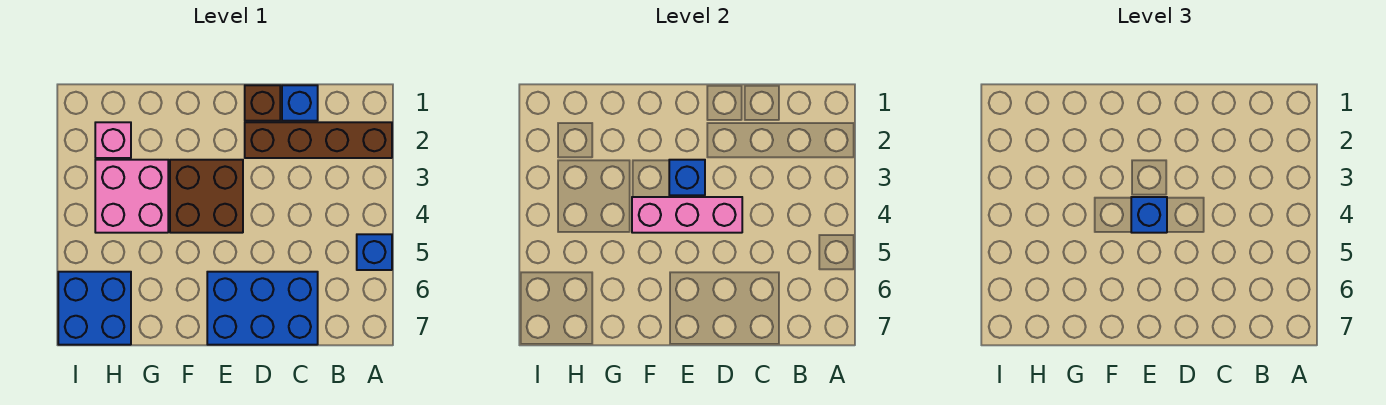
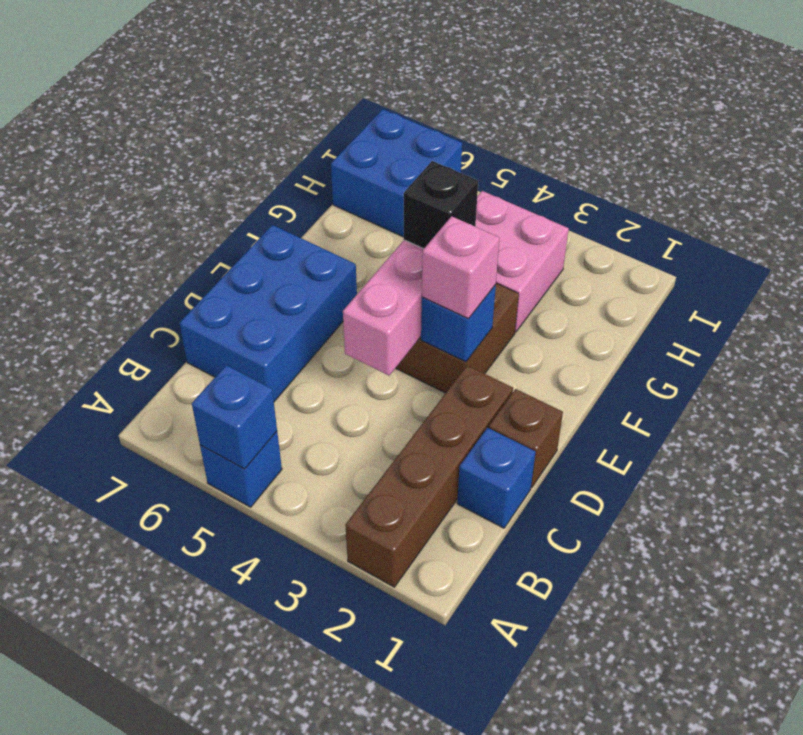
blue brick E4 level 3 -> blue brick A5 level 2
none -> black brick F4 level 3
pink brick H2 level 1 -> pink brick E3 level 3

